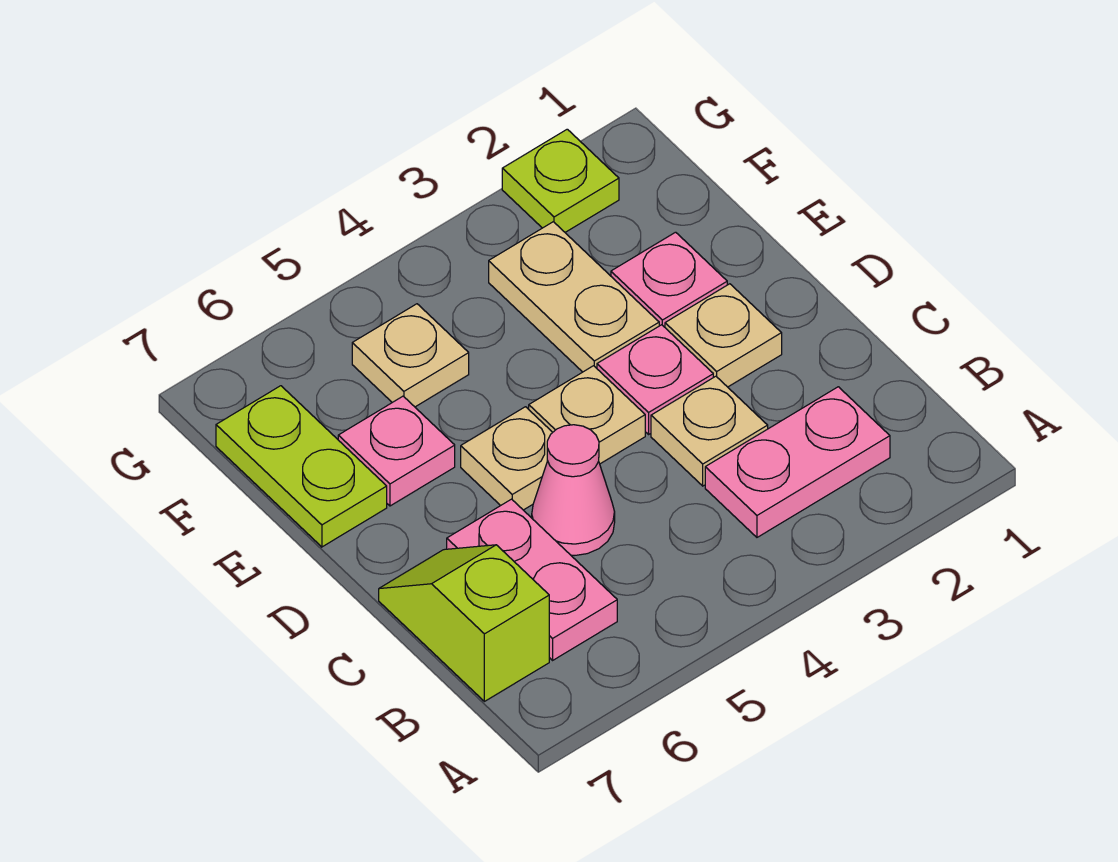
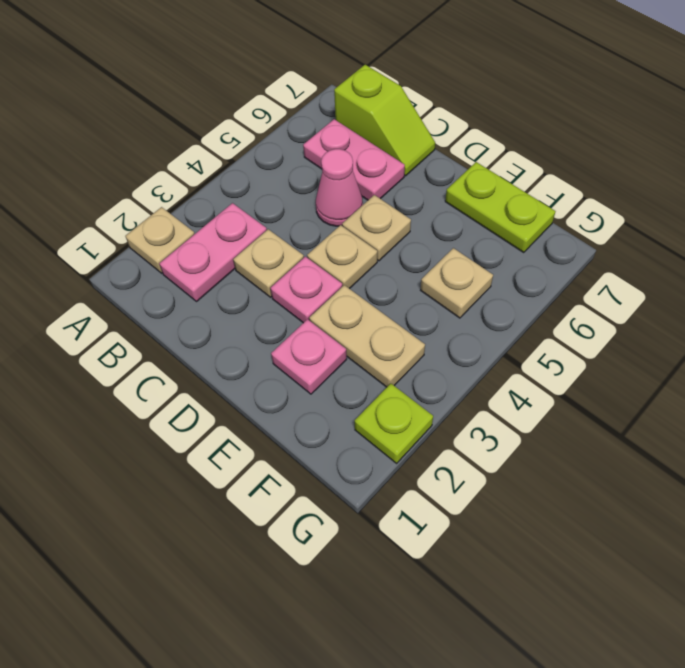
tan plate D2 level 1 -> tan plate A2 level 1
pink plate E6 level 1 -> none

